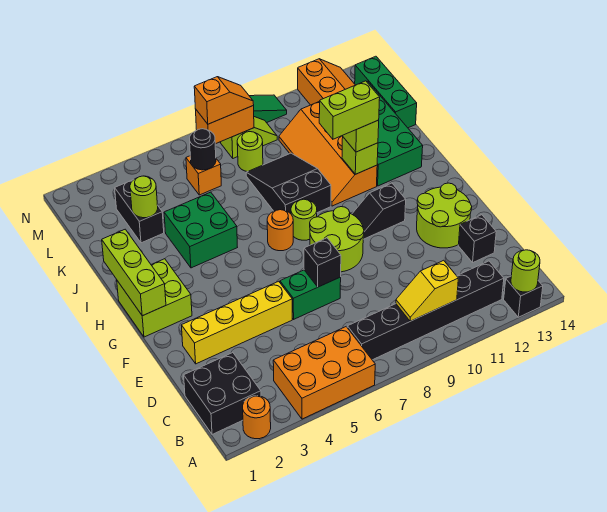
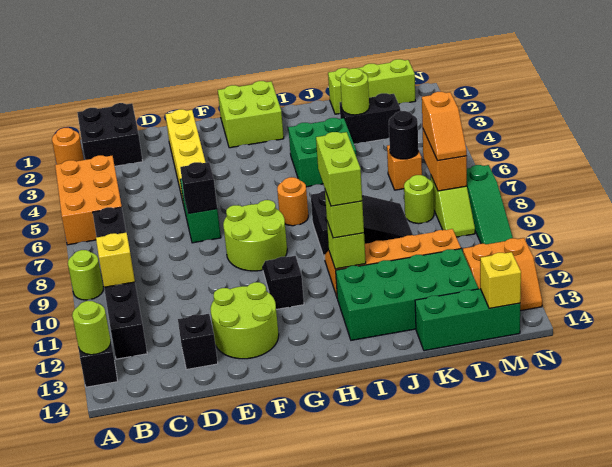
lime brick G1:I1 level 2 -> lime brick K1:M1 level 1
lime round brick H8 level 1 -> lime round brick A9 level 1
none -> yellow brick M14 level 2

